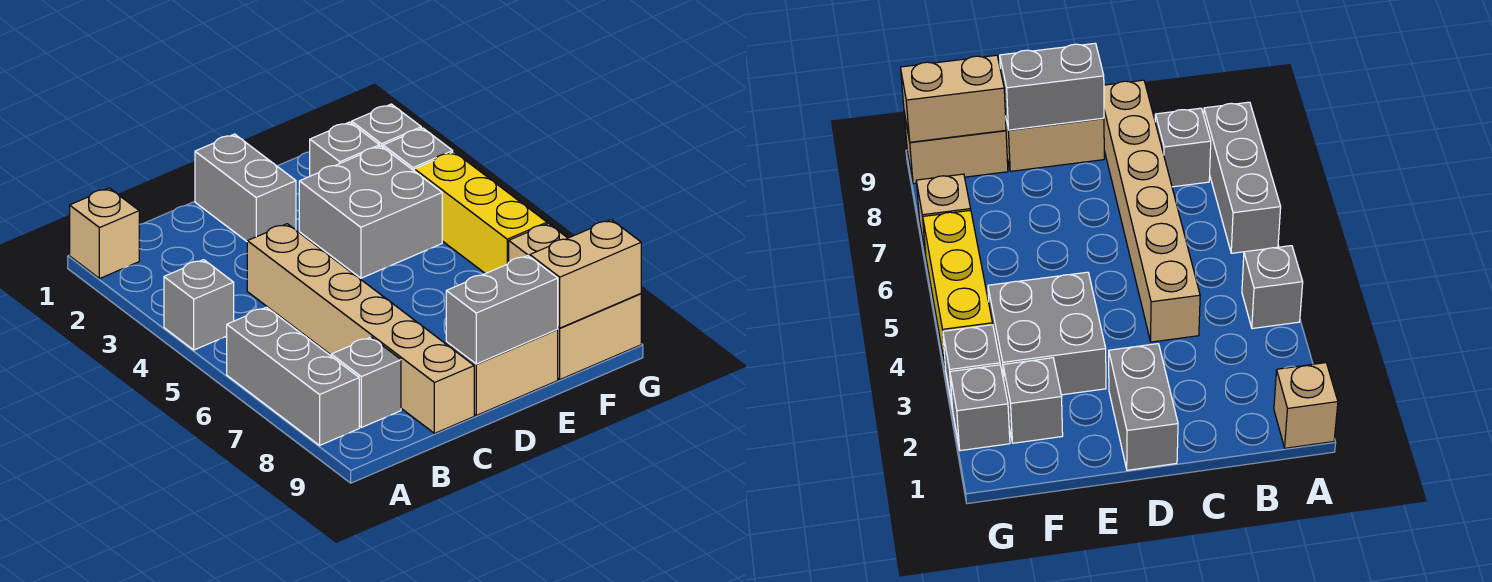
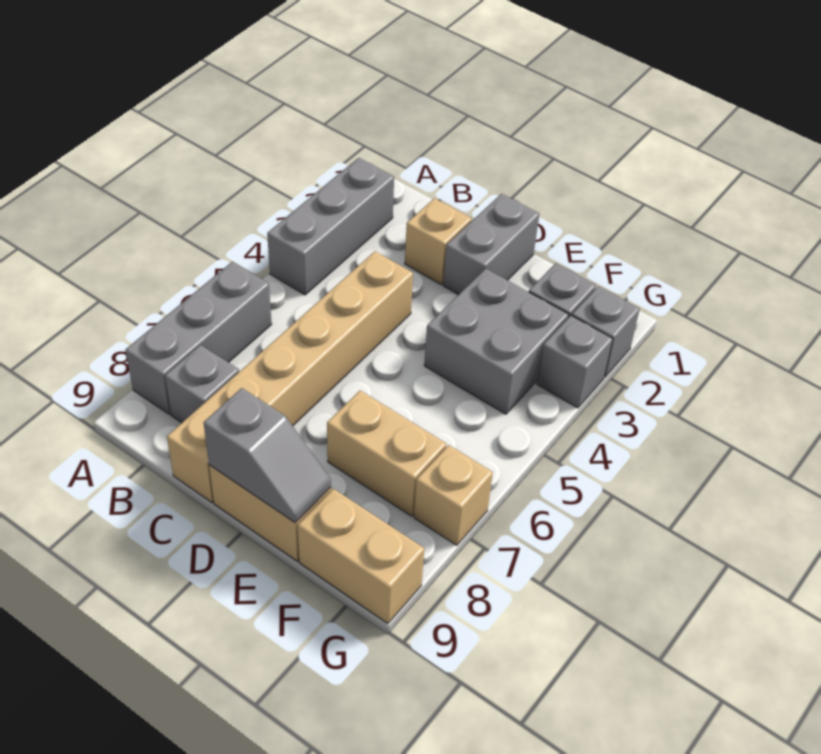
tan brick A1 level 1 -> tan brick C2 level 1
grey brick A4 level 1 -> grey brick A2:A4 level 1
grey brick D9:E9 level 2 -> grey slope D9:E9 level 2 top D
tan brick F9:G9 level 2 -> tan brick E7:F7 level 1
yellow brick G4:G6 level 1 -> none

